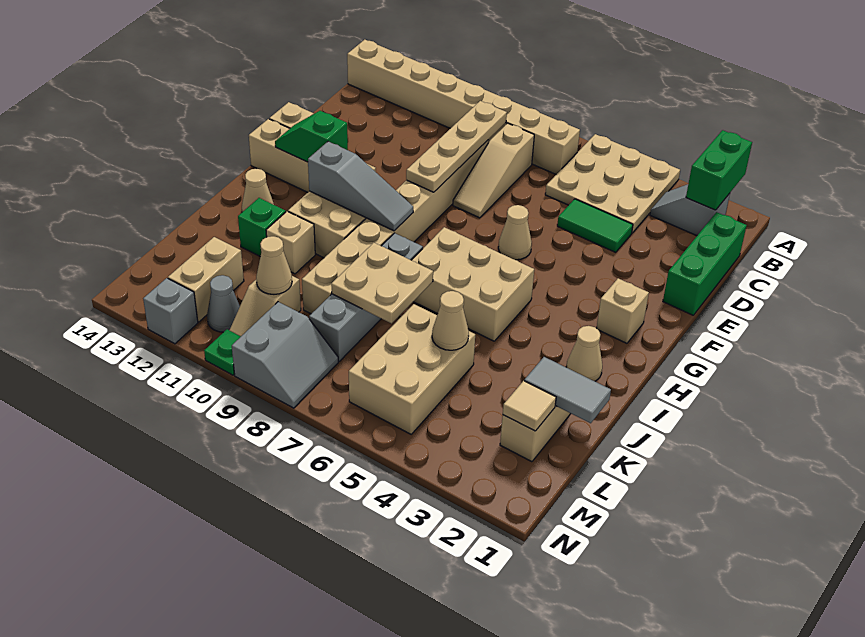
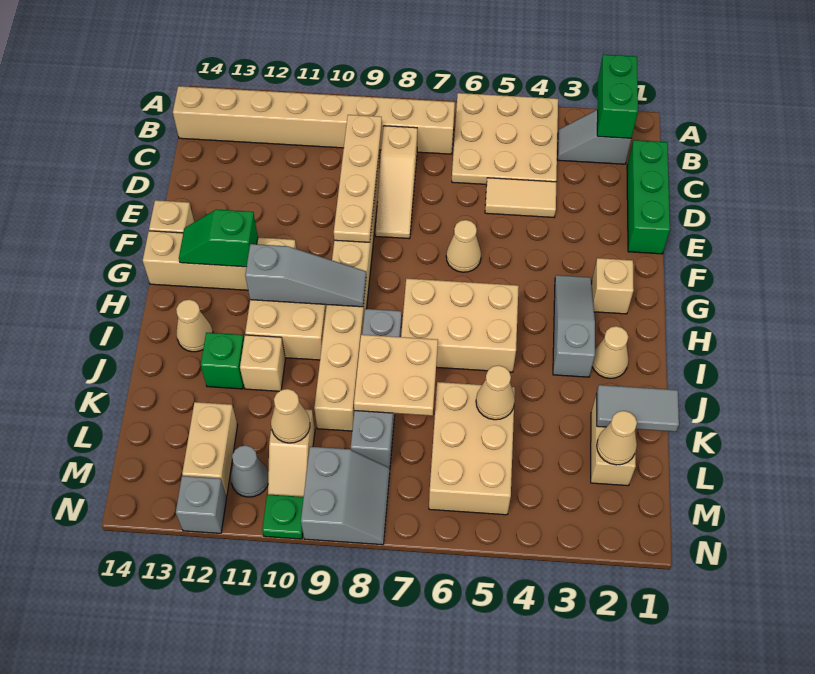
green tile D4:D5 level 1 -> tan tile D4:D5 level 1
none -> grey slope G3:I3 level 1 top I
tan tile L2 level 2 -> tan cone L2 level 2

